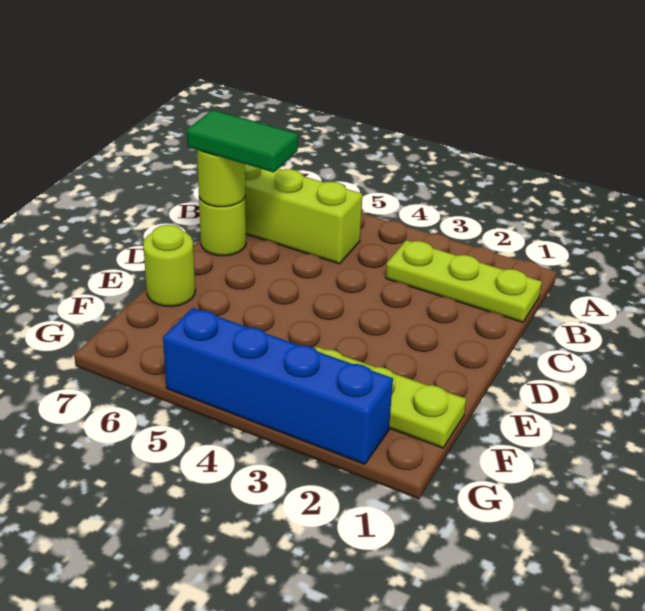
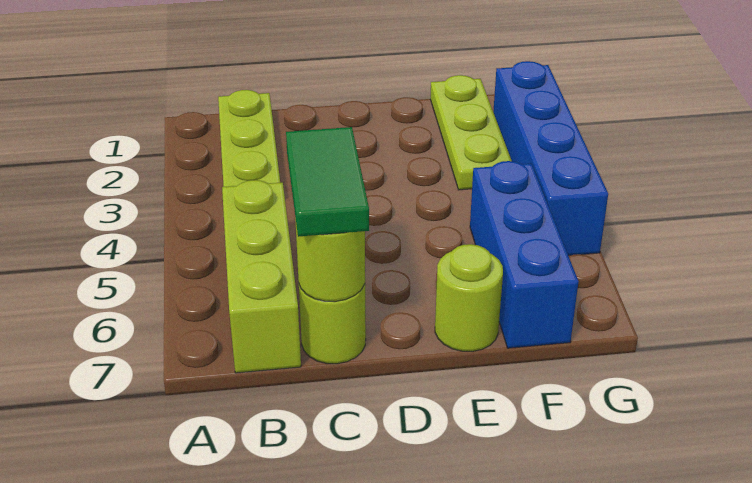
none -> blue brick F5:F7 level 1

